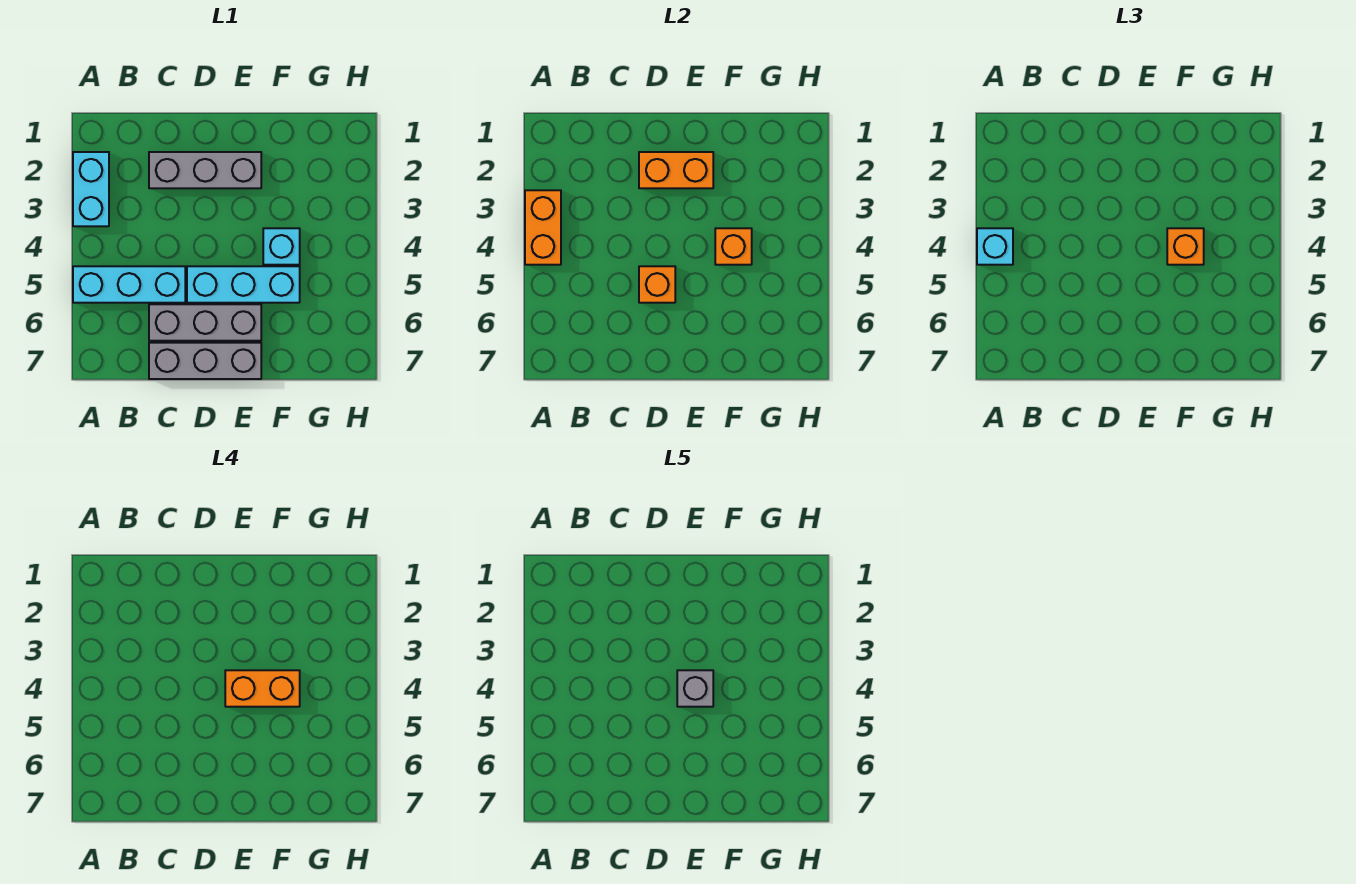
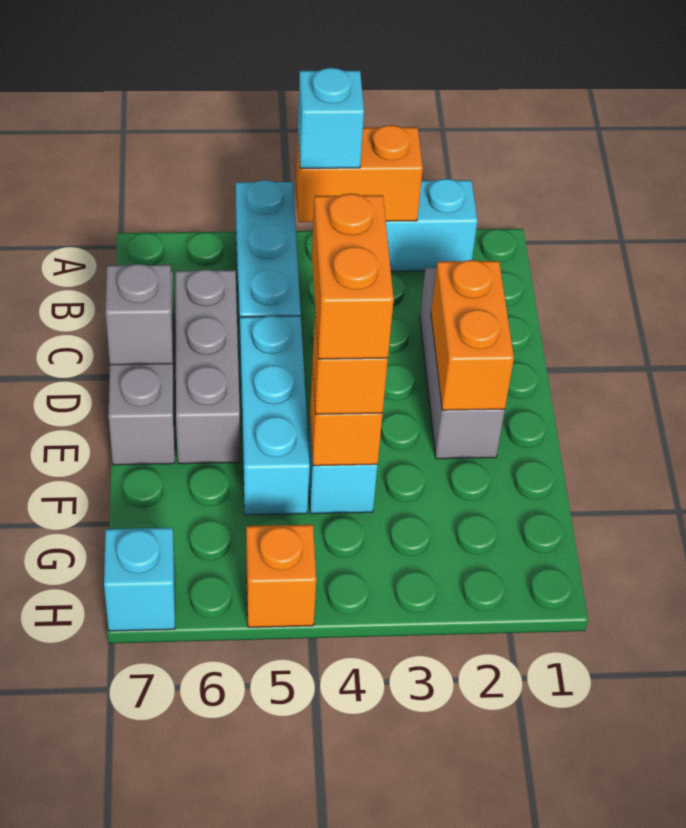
orange brick D5 level 2 -> orange brick H5 level 1
grey brick E4 level 5 -> grey brick D7 level 2
none -> cyan brick H7 level 1

